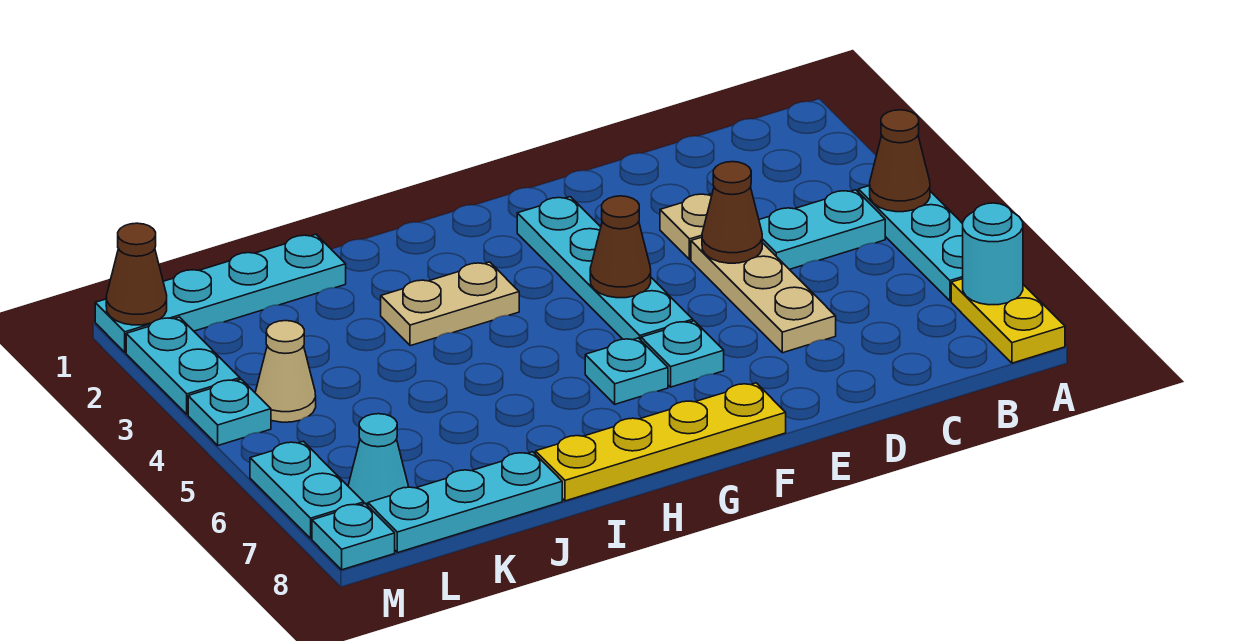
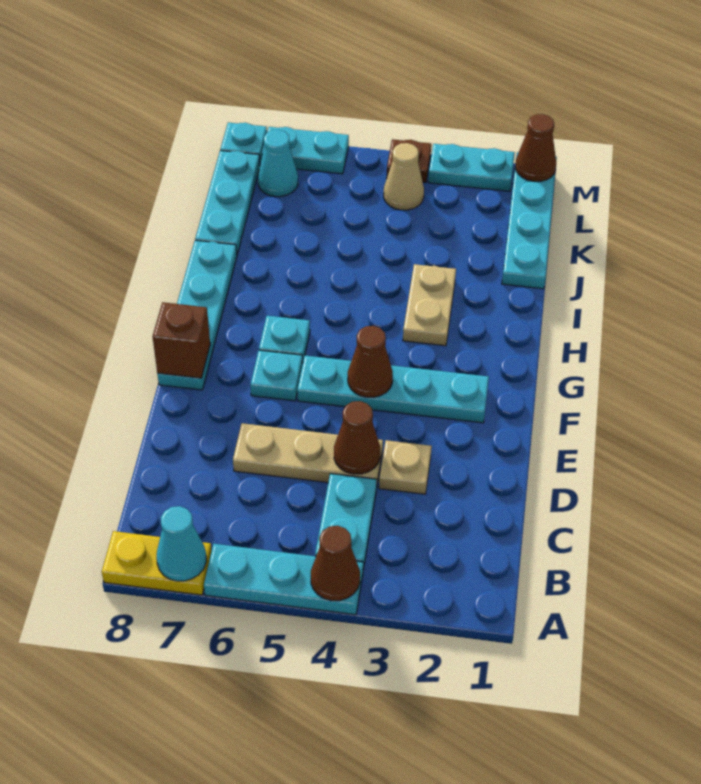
cyan round brick A7 level 2 -> cyan cone A7 level 2
yellow plate F8:I8 level 1 -> cyan plate F8:I8 level 1
none -> brown brick F8 level 2
cyan plate M4 level 1 -> brown plate M4 level 1

